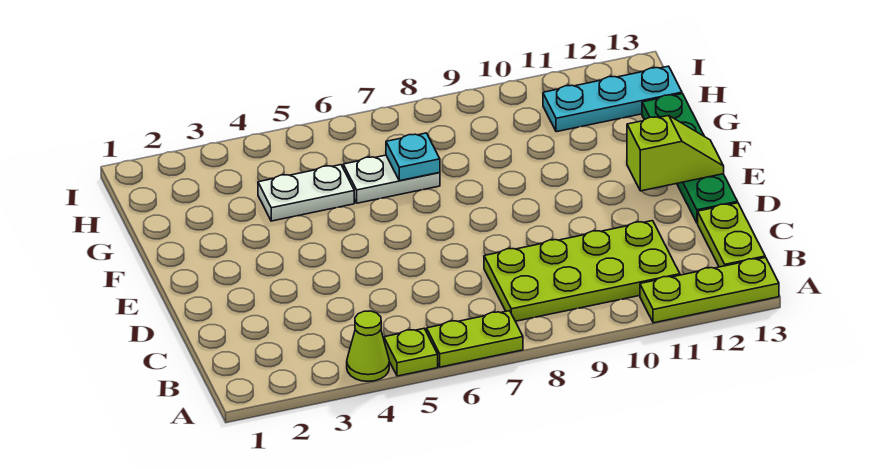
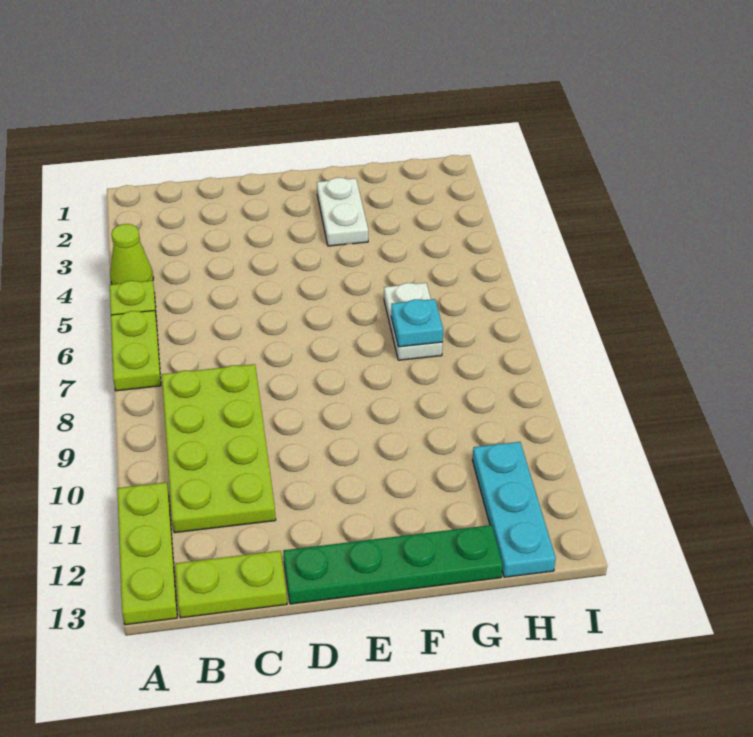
lime slope E12:E13 level 2 top 12 -> none
white plate G4:G5 level 1 -> white plate F2:F3 level 1

